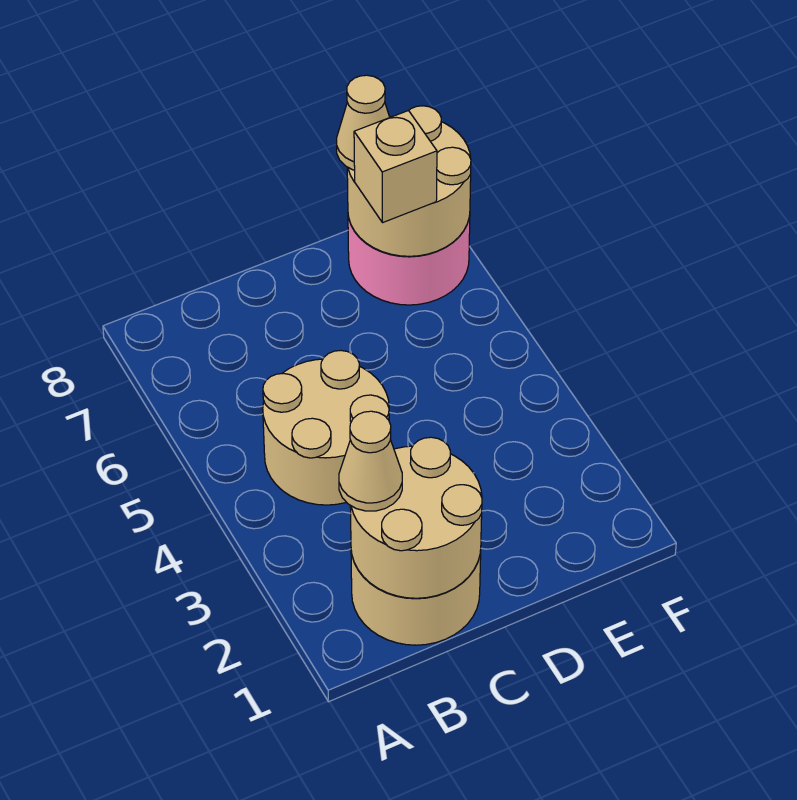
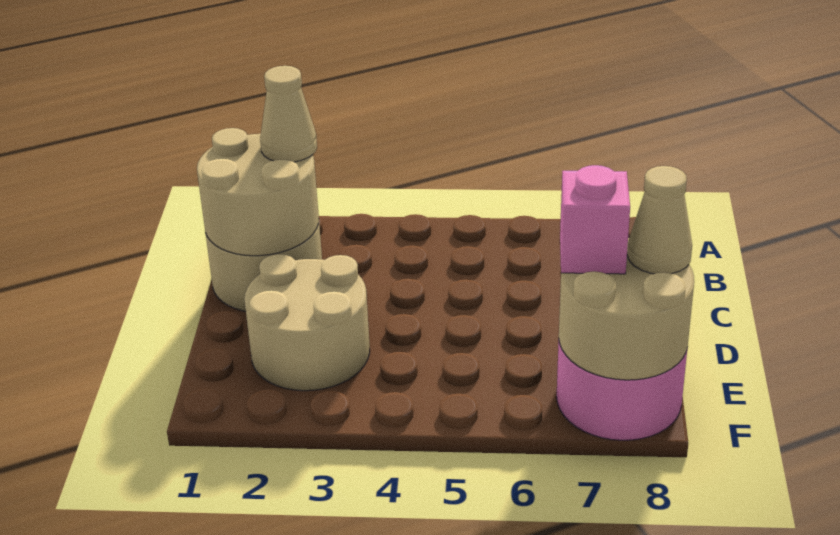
tan round brick B4:C5 level 1 -> tan round brick D2:E3 level 1
tan brick E7 level 3 -> pink brick E7 level 3

